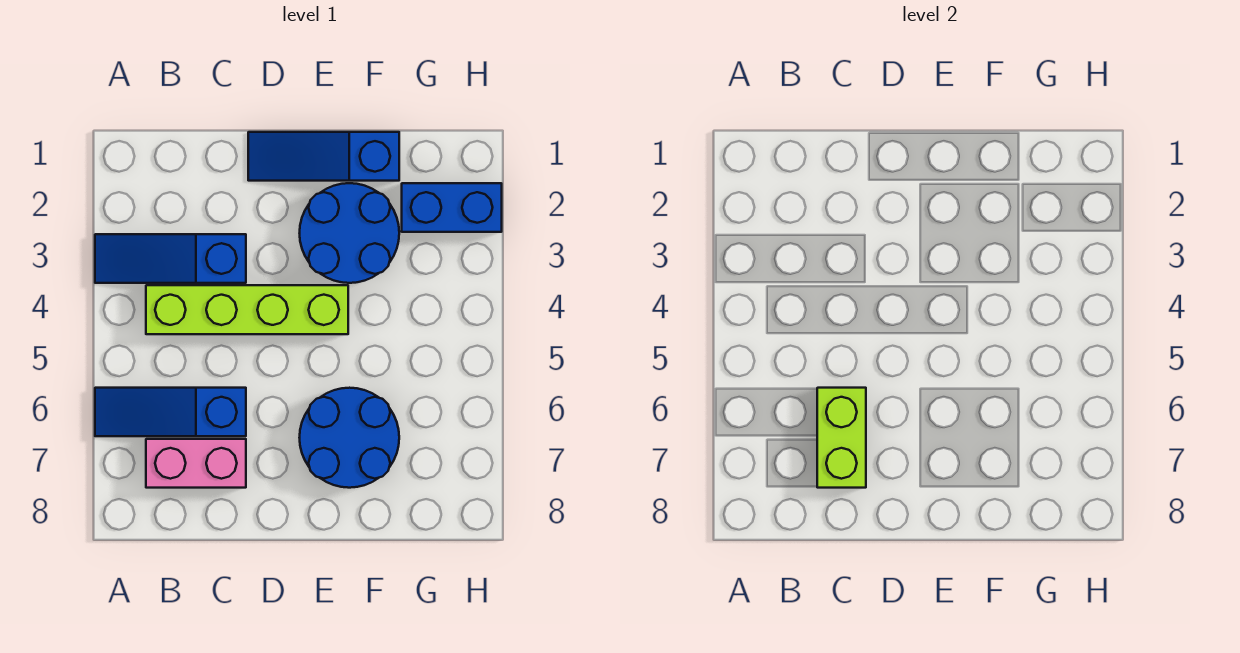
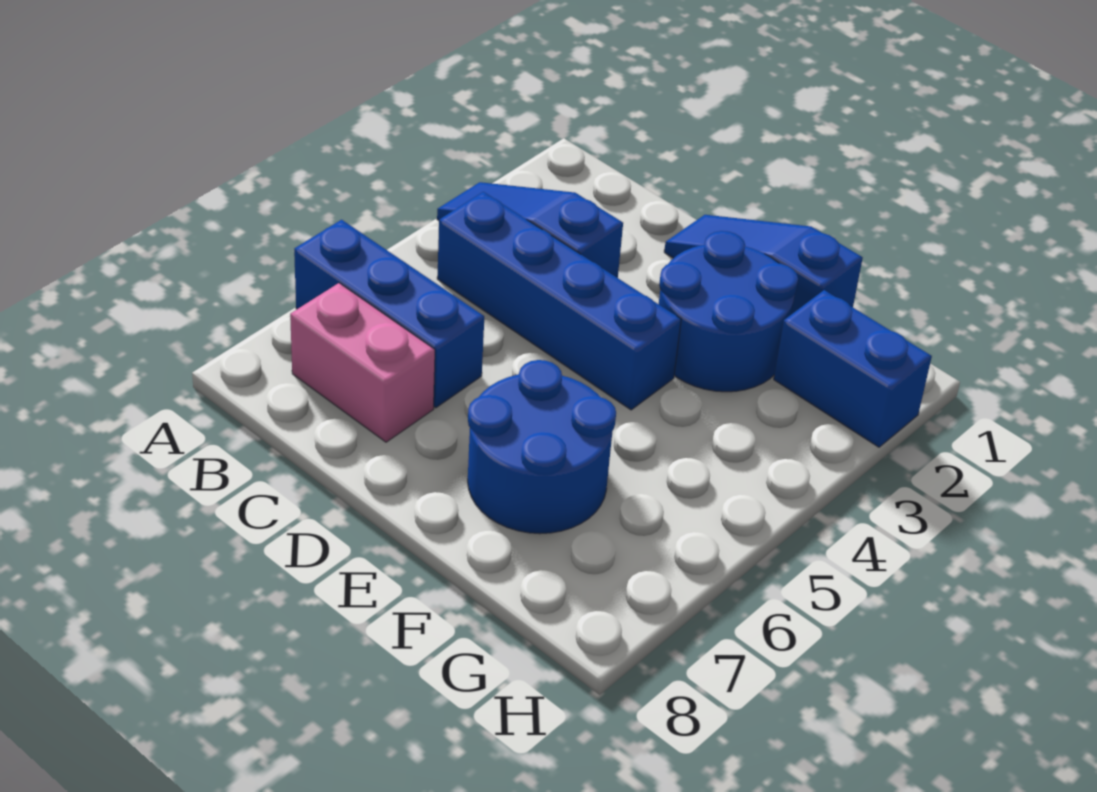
blue slope A6:C6 level 1 top C -> blue brick A6:C6 level 1
lime brick B4:E4 level 1 -> blue brick B4:E4 level 1
lime brick C6:C7 level 2 -> none

